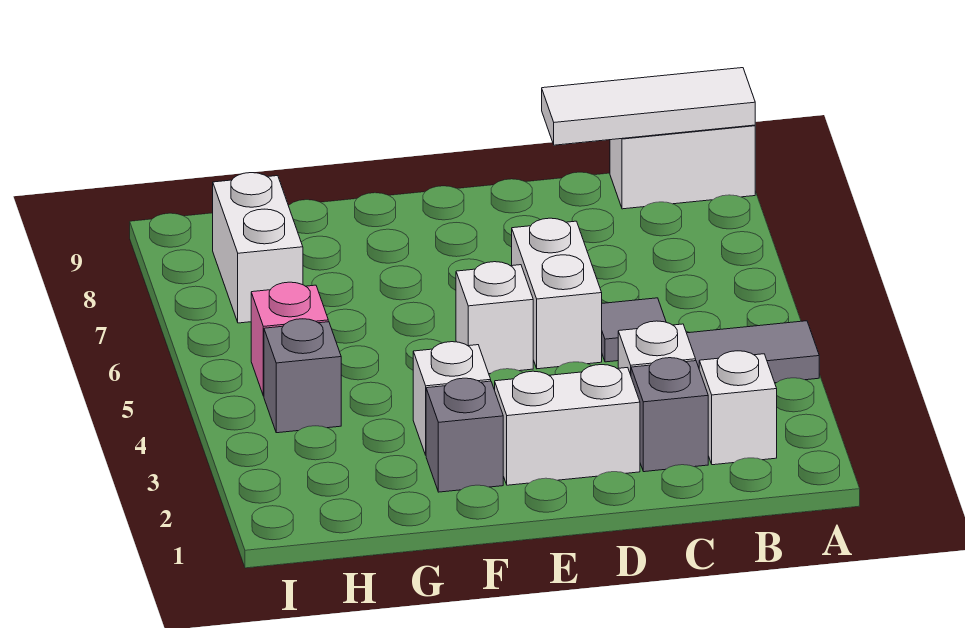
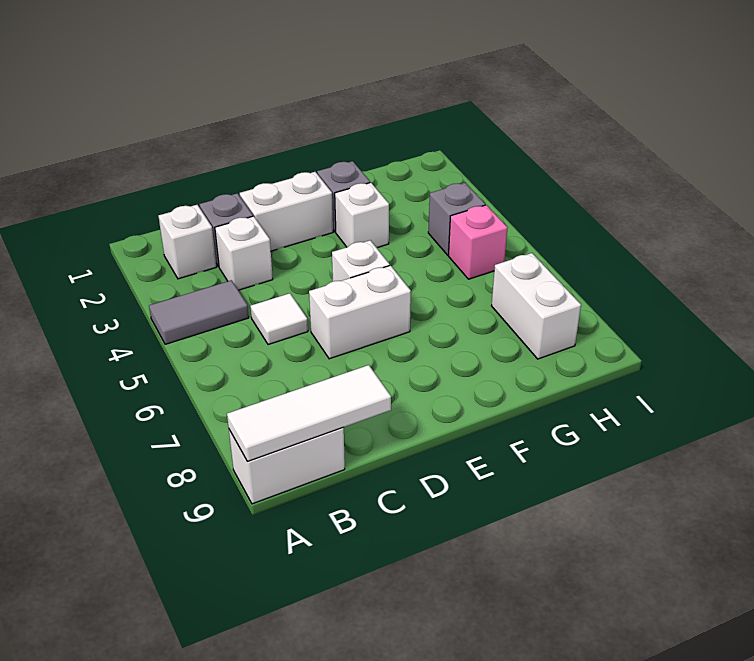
grey tile C5 level 1 -> white tile C5 level 1
white brick D5:D6 level 1 -> white brick D6:E6 level 1

